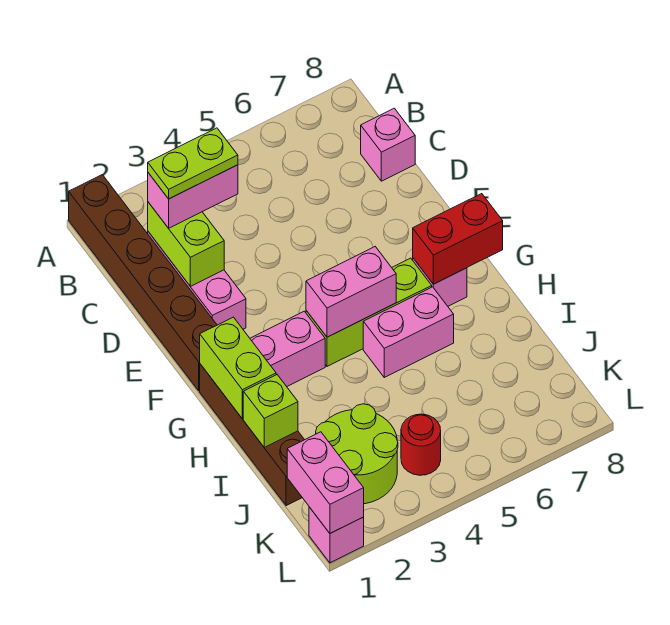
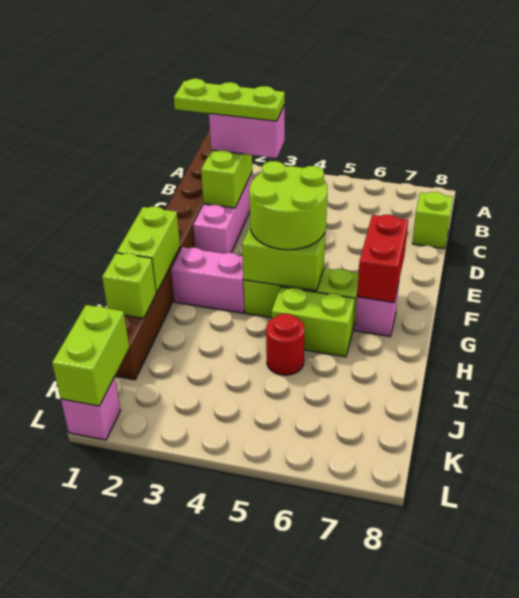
lime plate C2:C3 level 4 -> lime plate C1:C3 level 4
pink brick C8 level 1 -> lime brick C8 level 1
pink brick G4:G5 level 2 -> lime brick G4:G5 level 2
red brick G7:G8 level 2 -> red brick F7:G7 level 2
pink brick H5:H6 level 1 -> lime brick H5:H6 level 1
lime round brick J2:K3 level 1 -> lime round brick F4:G5 level 3
pink brick K1:L1 level 2 -> lime brick K1:L1 level 2
red round brick K4 level 1 -> red round brick I5 level 1

